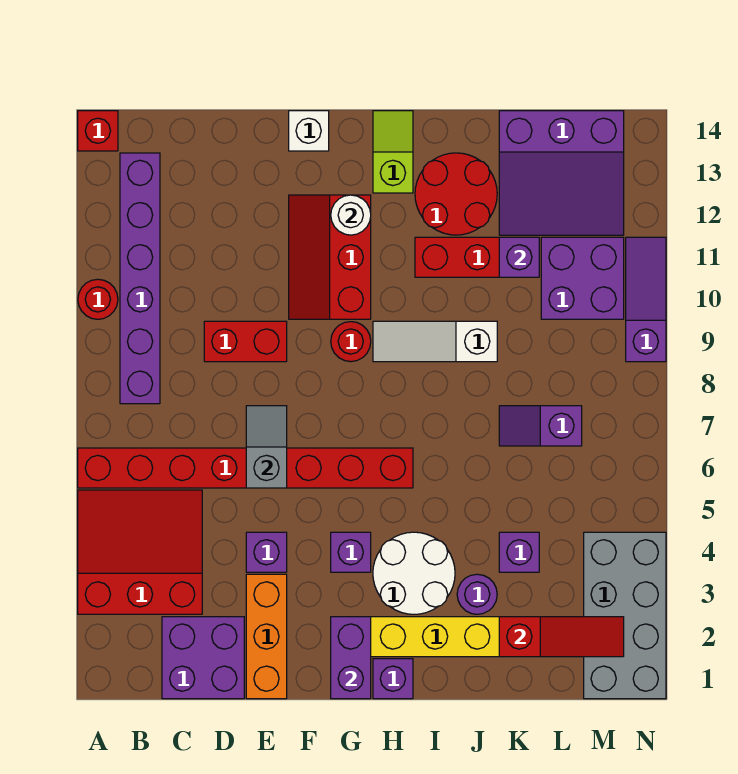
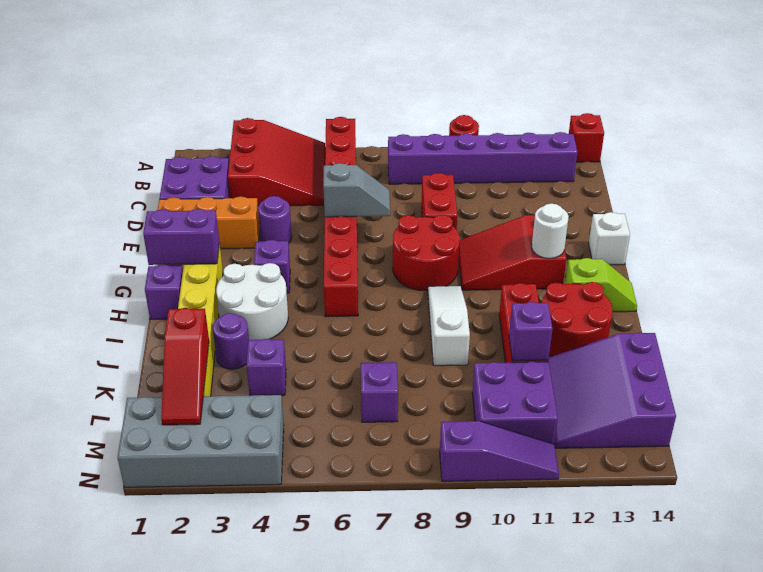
purple brick E4 level 1 -> purple round brick E4 level 1
red slope F10:G12 level 1 top G -> red slope F10:G12 level 1 top 12
red round brick G9 level 1 -> red round brick F8:G9 level 1

